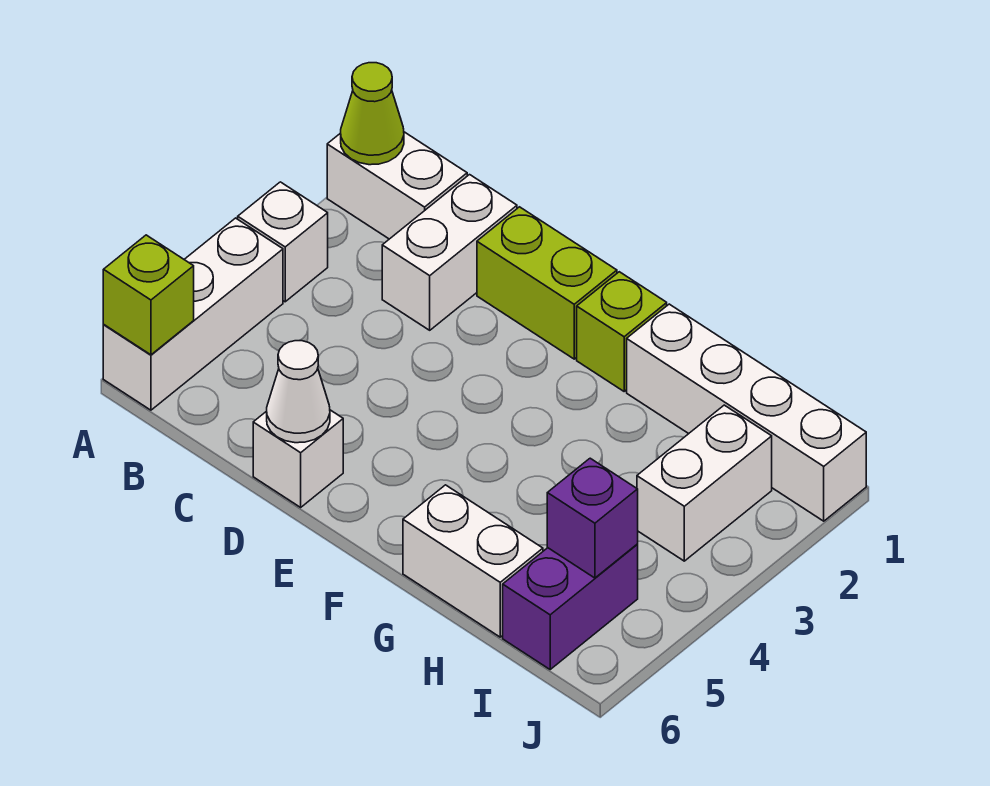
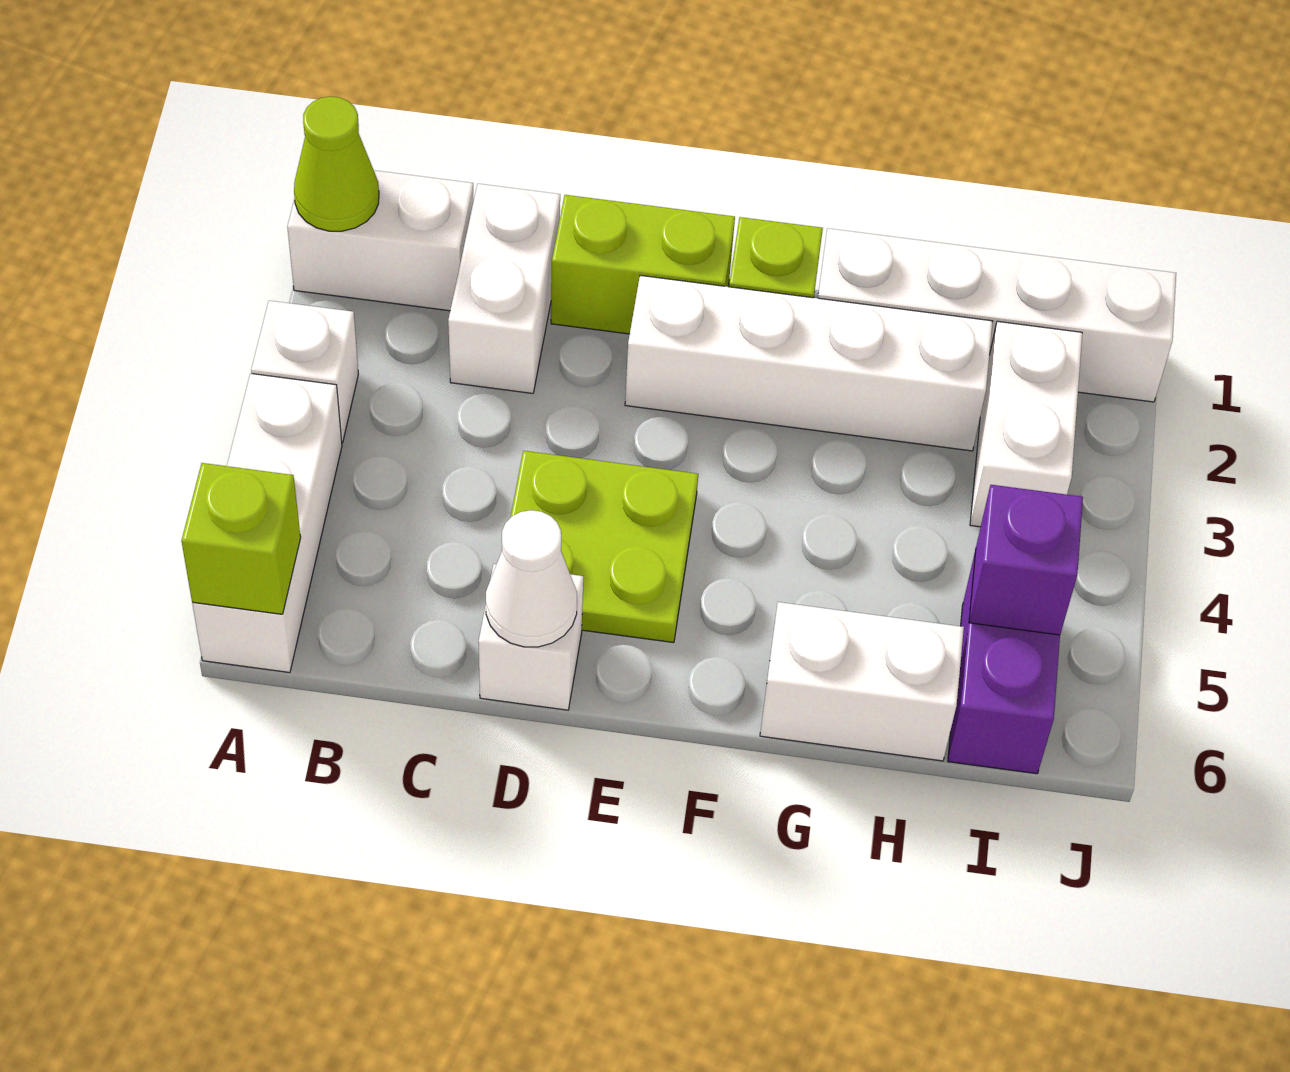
none -> lime plate D4:E5 level 1
none -> white brick E2:H2 level 1

